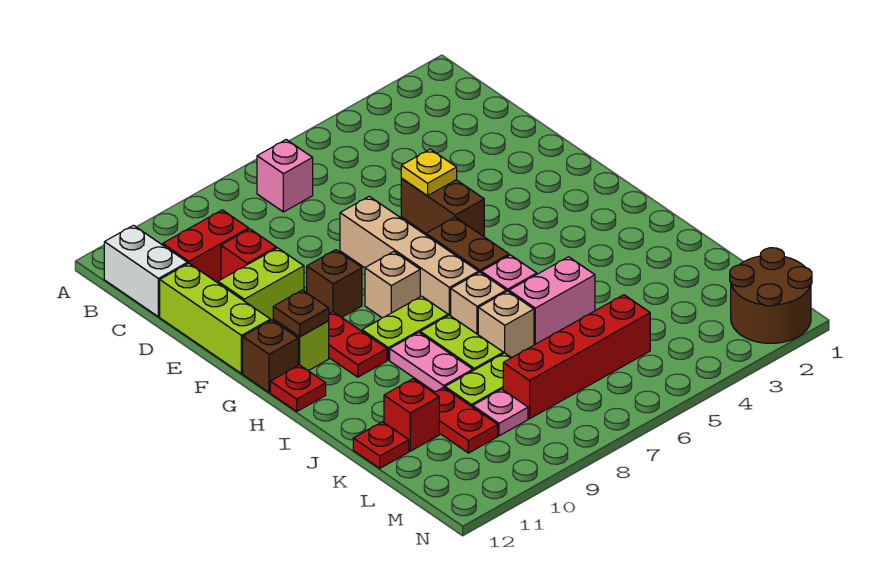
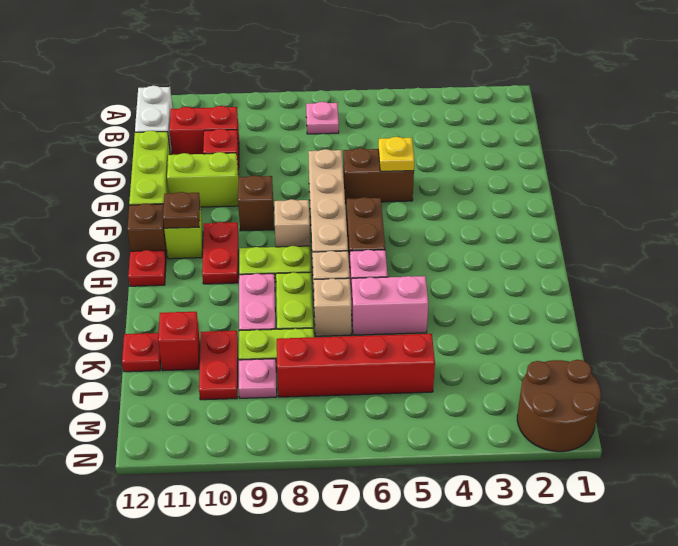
pink brick B7 level 1 -> pink plate B7 level 1
brown brick E5:F5 level 1 -> brown brick E5:E6 level 1

